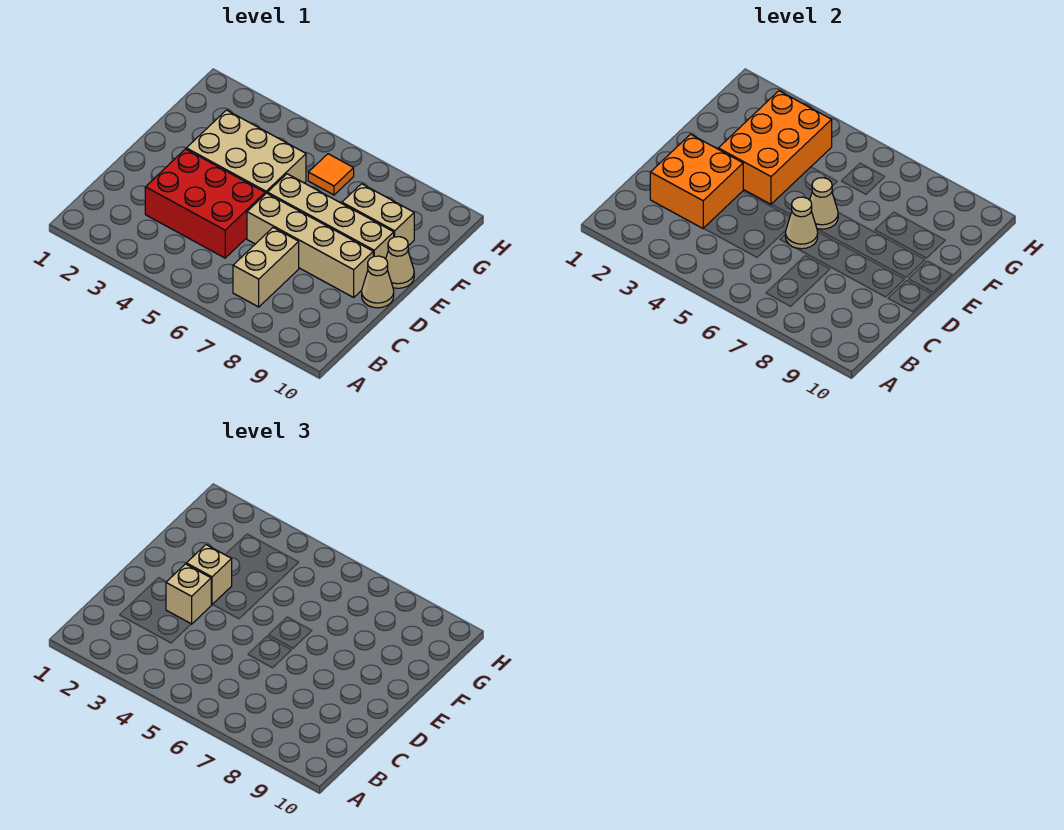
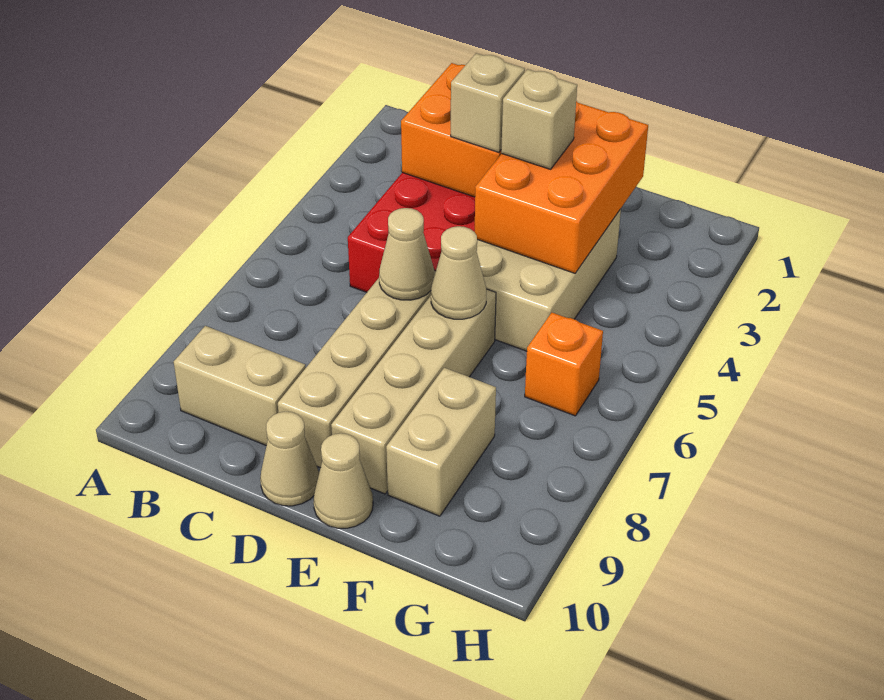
tan brick B7:C7 level 1 -> tan brick B9:C9 level 1
orange brick E3:G4 level 2 -> orange brick E2:F4 level 2
orange tile G6 level 1 -> orange brick G6 level 1

